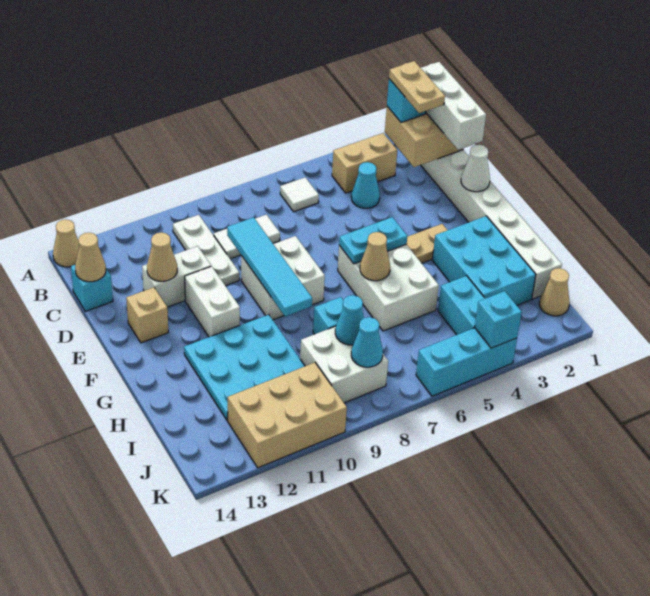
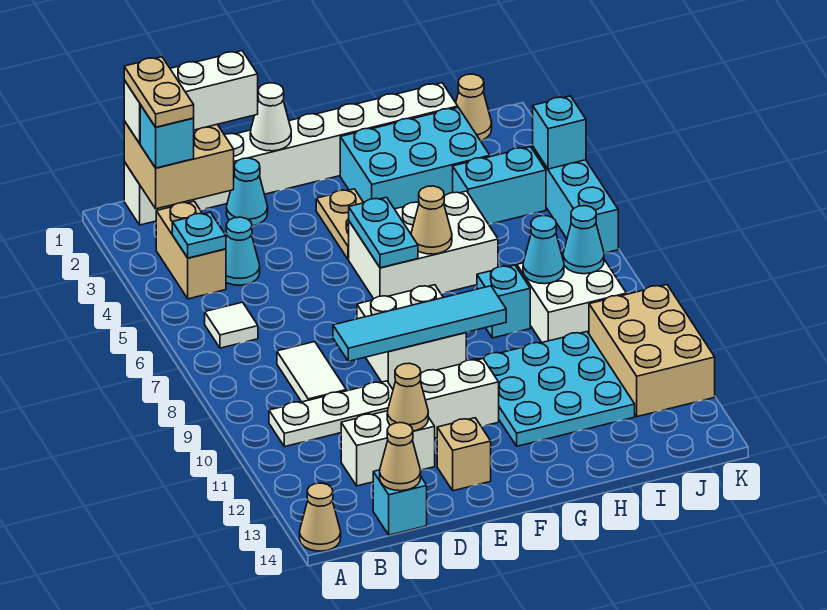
tan plate B2:C2 level 4 -> tan plate B1:B2 level 4
none -> cyan plate B4 level 2
none -> cyan cone D2 level 1
white brick D11:D12 level 1 -> white brick C12:D12 level 1

